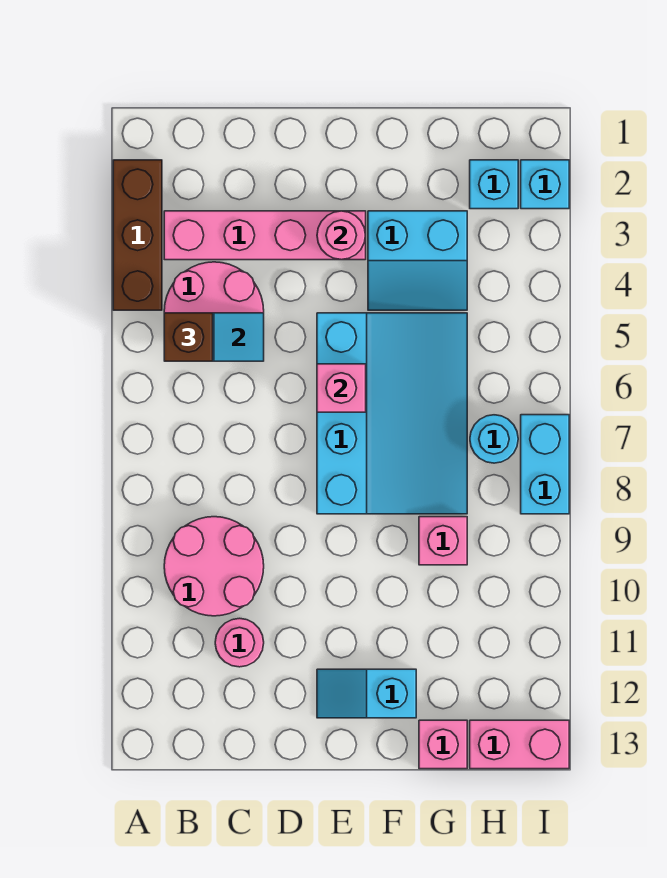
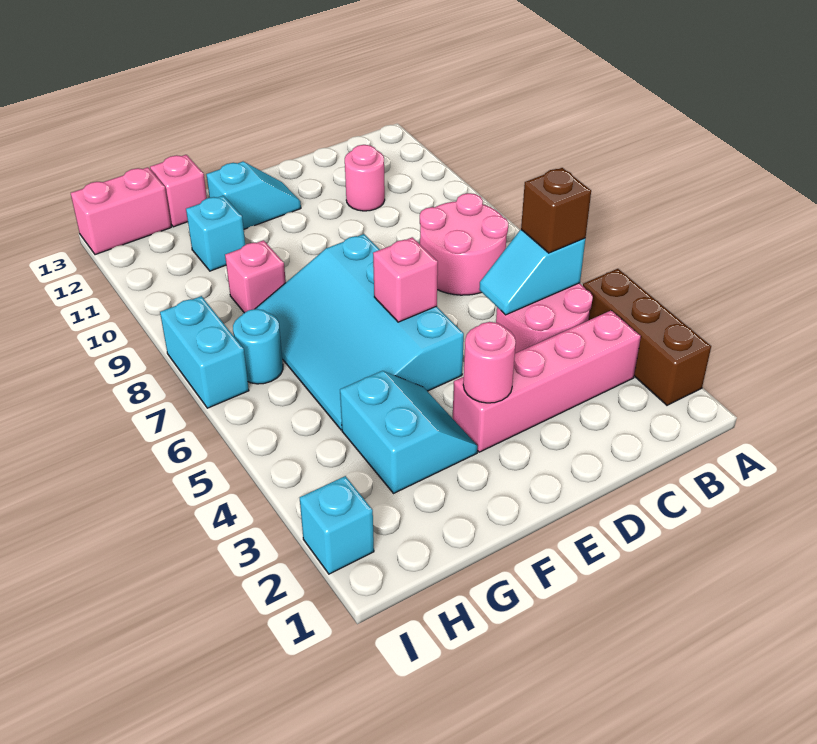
pink round brick B9:C10 level 1 -> pink round brick B7:C8 level 1
cyan slope F3:G4 level 1 top 3 -> cyan slope F3:G4 level 1 top G
cyan brick H2 level 1 -> cyan brick G11 level 1

